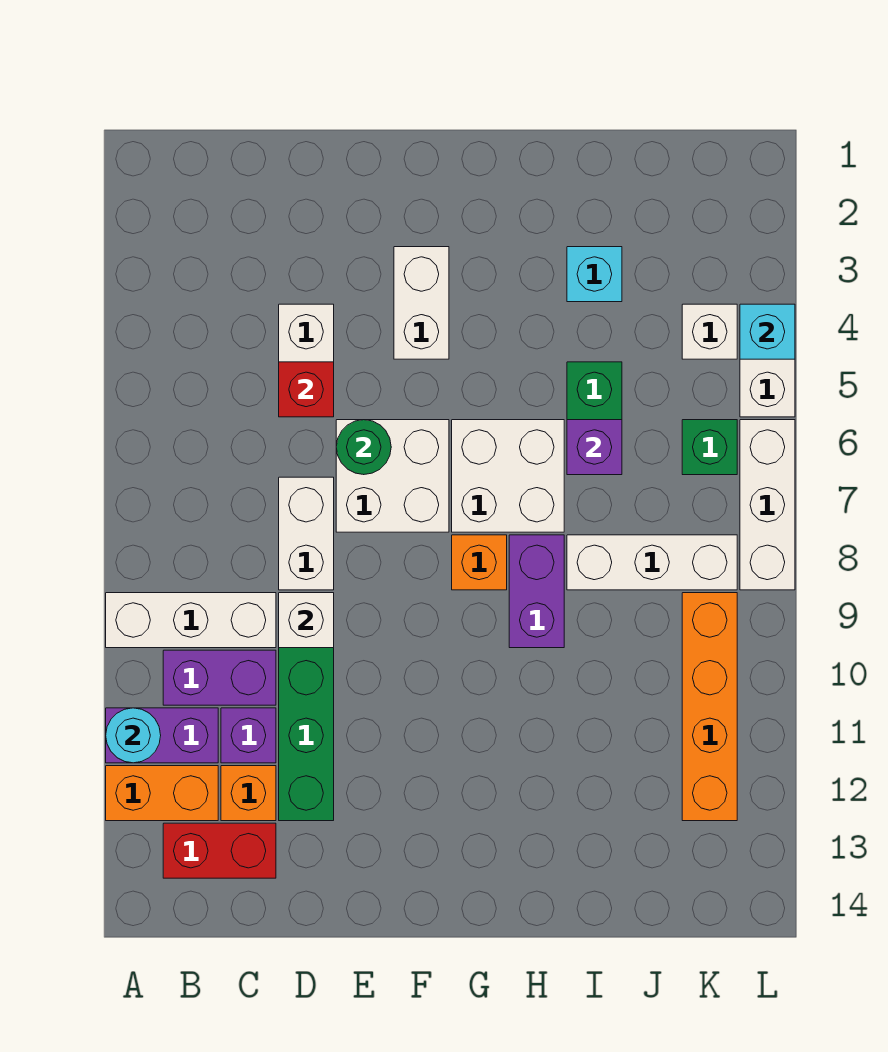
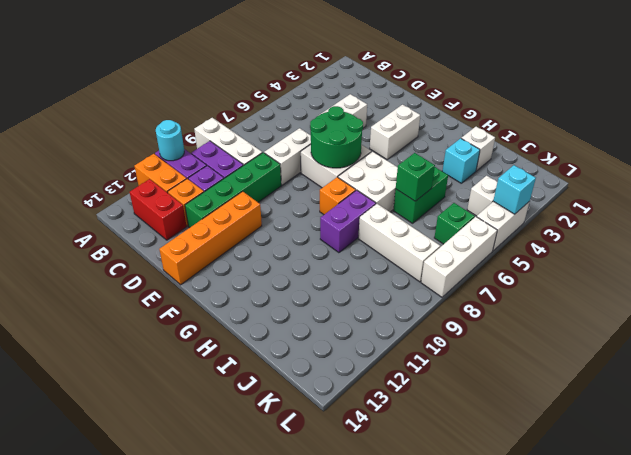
red brick D5 level 2 -> none
white brick D9 level 2 -> white brick I2 level 1
green round brick E6 level 2 -> green round brick E6:F7 level 2
purple brick I6 level 2 -> green brick I6 level 2
orange brick K9:K12 level 1 -> orange brick E11:E14 level 1

